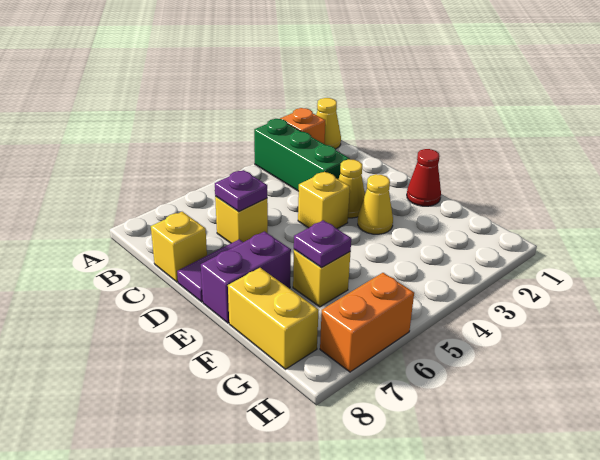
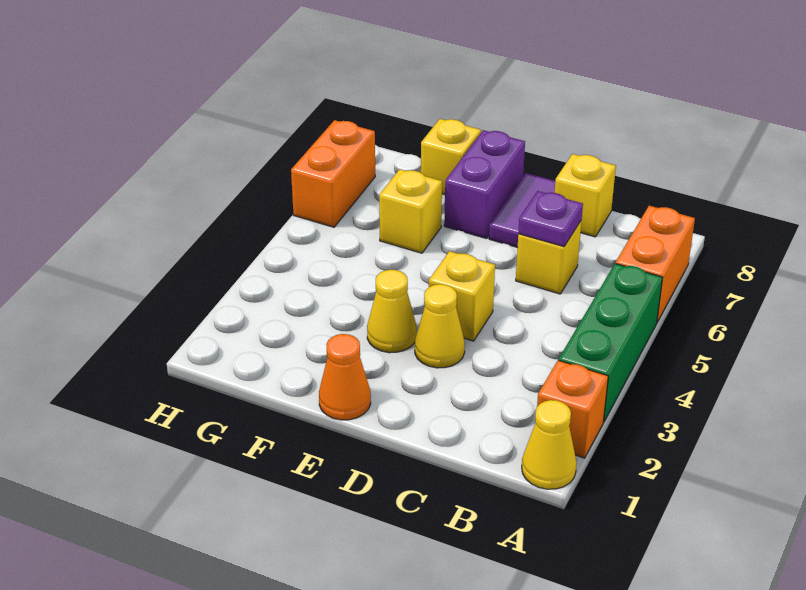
green brick A3:C3 level 1 -> green brick A3:A5 level 1
none -> orange brick A6:A7 level 1
red cone E1 level 1 -> orange cone E1 level 1
purple plate F6 level 2 -> none
yellow brick F8:G8 level 1 -> yellow brick F8 level 1

